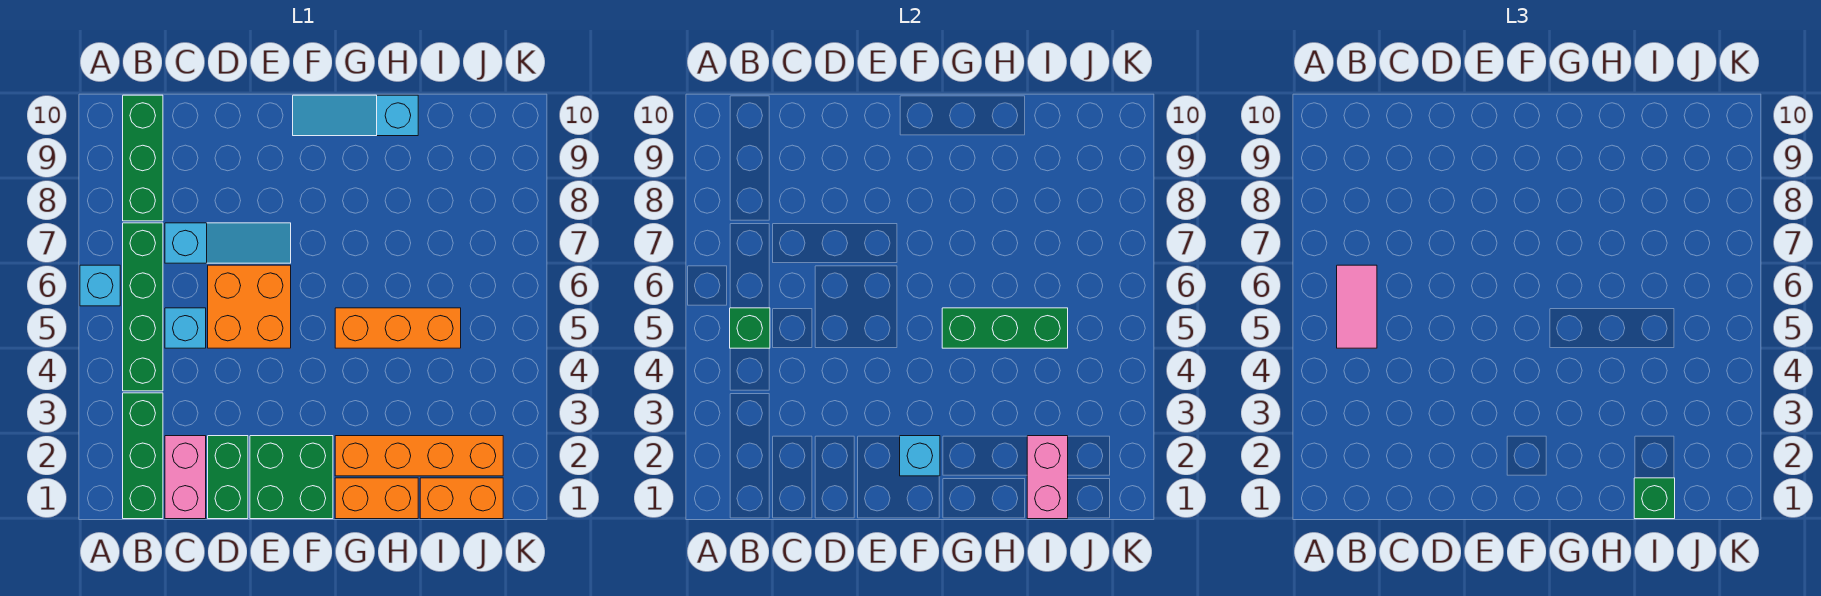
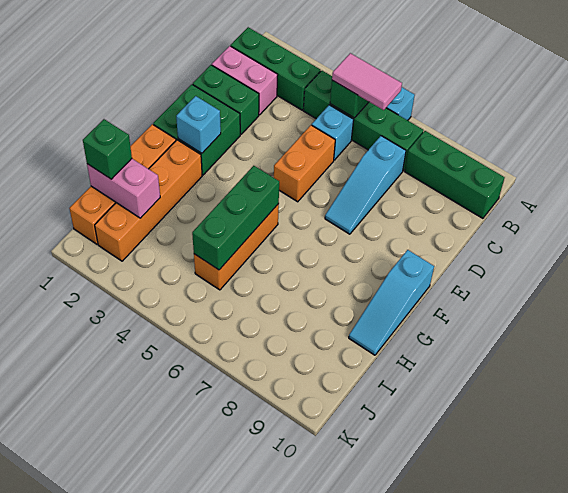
orange brick D5:E6 level 1 -> orange brick D5:E5 level 1
cyan slope F10:H10 level 1 top H -> cyan slope F10:H10 level 1 top F

